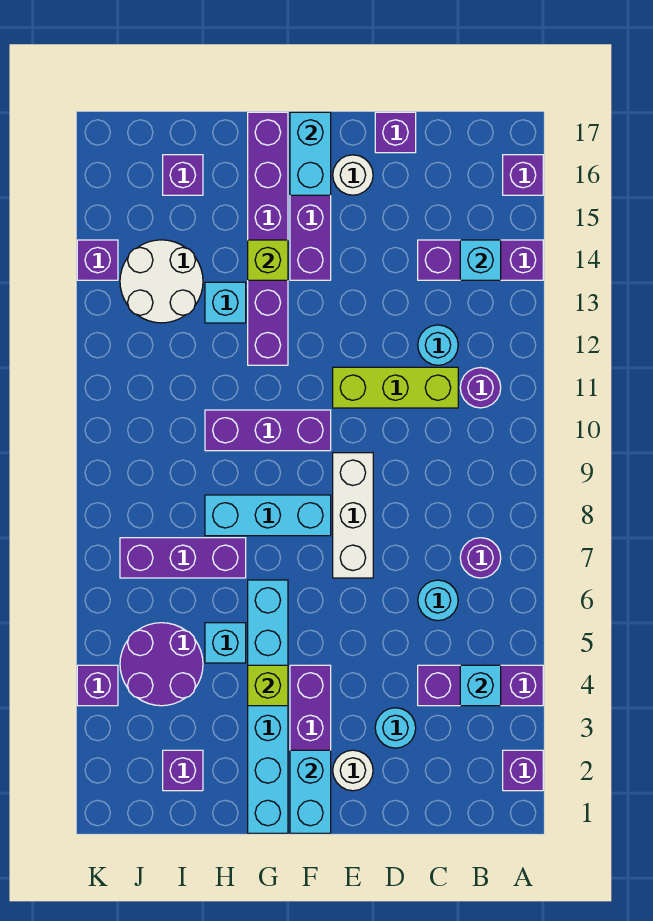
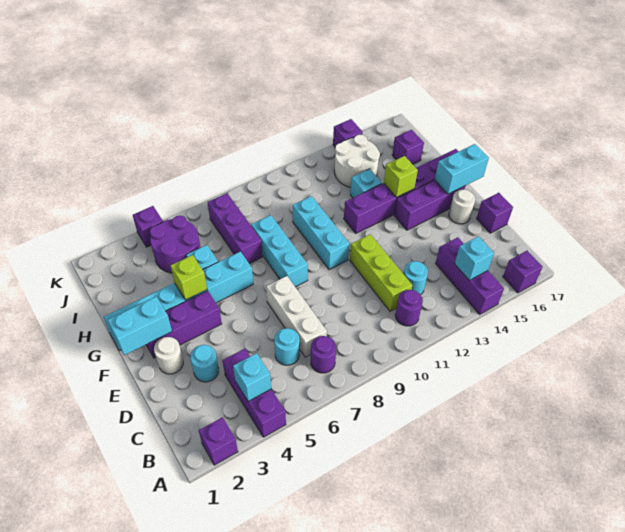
white brick E7:E9 level 1 -> white brick C7:E7 level 1
purple brick F10:H10 level 1 -> cyan brick F10:H10 level 1
purple brick I2 level 1 -> none

